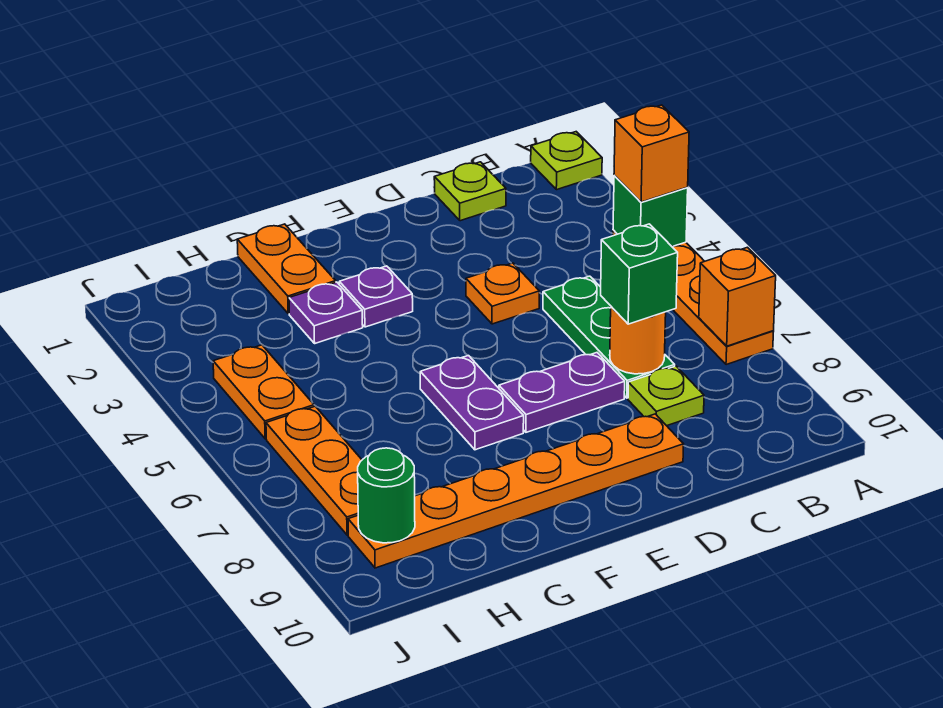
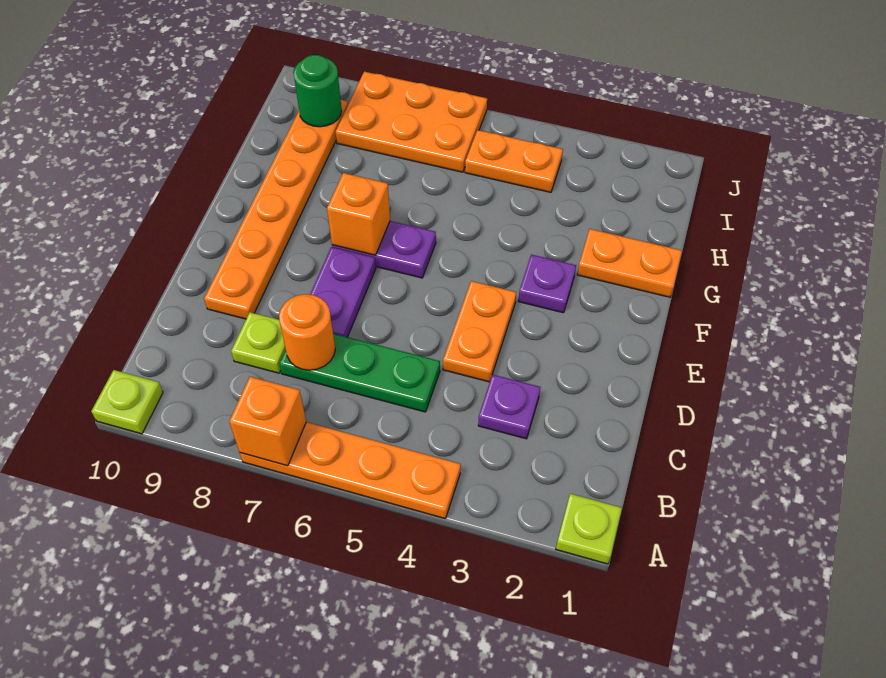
green brick A4 level 2 -> none
orange brick A4 level 3 -> orange brick F7 level 2
lime plate C1 level 1 -> lime plate A10 level 1
green brick C7 level 3 -> none
orange plate D4 level 1 -> orange plate D4:E4 level 1
purple plate G3 level 1 -> purple plate C3 level 1
orange plate I6:I8 level 1 -> orange plate I6:J8 level 1

